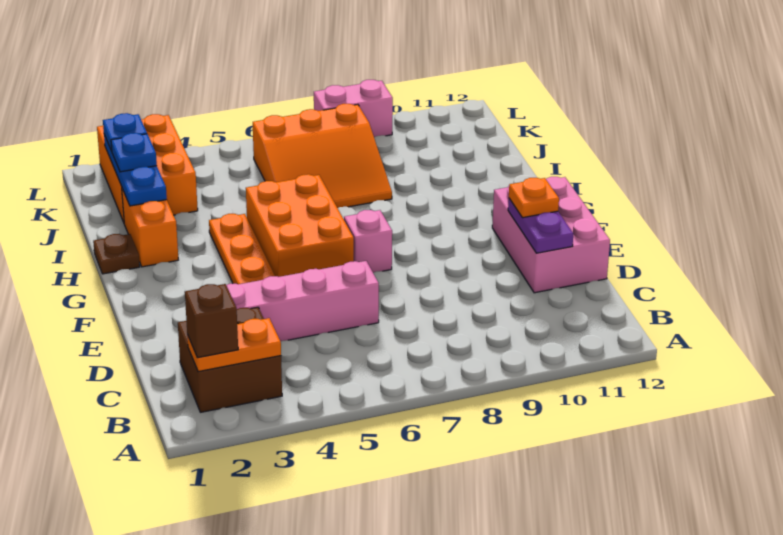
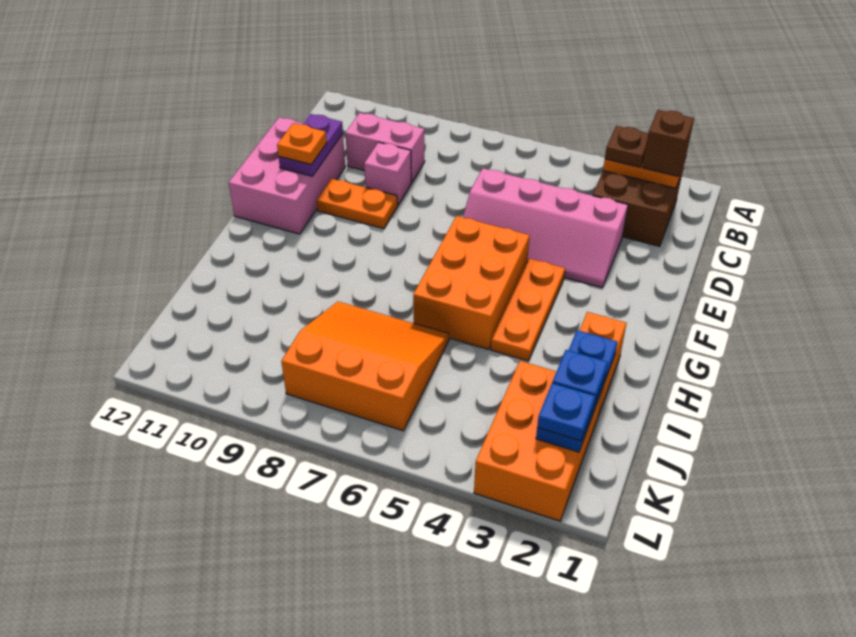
none -> orange plate E9:E10 level 1
pink brick F7 level 1 -> pink brick D9 level 1
brown plate H1 level 1 -> brown plate B3 level 3
pink brick L8:L9 level 1 -> pink brick C9:C10 level 1

